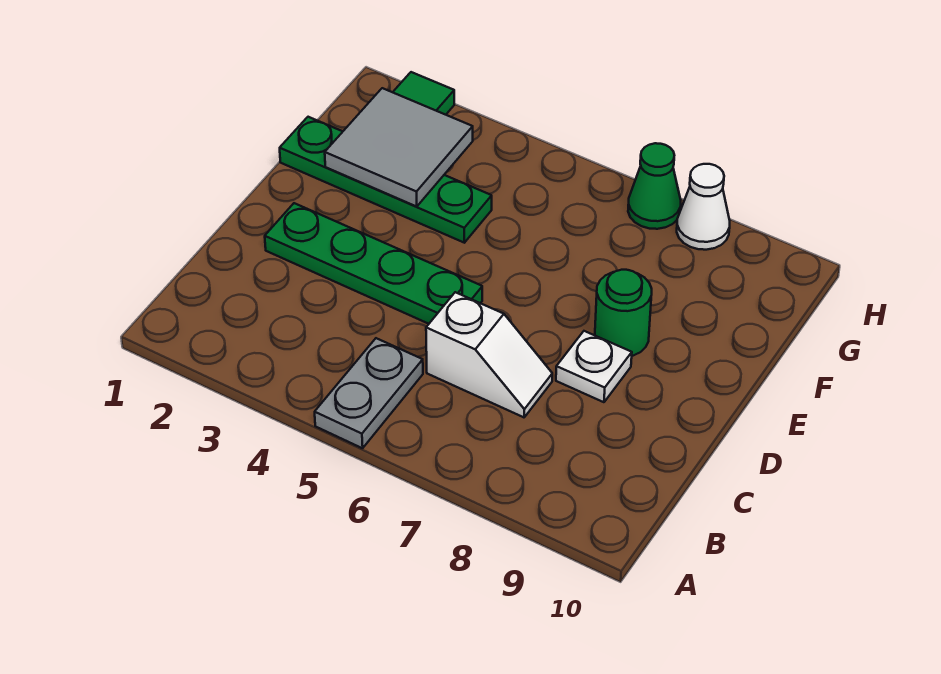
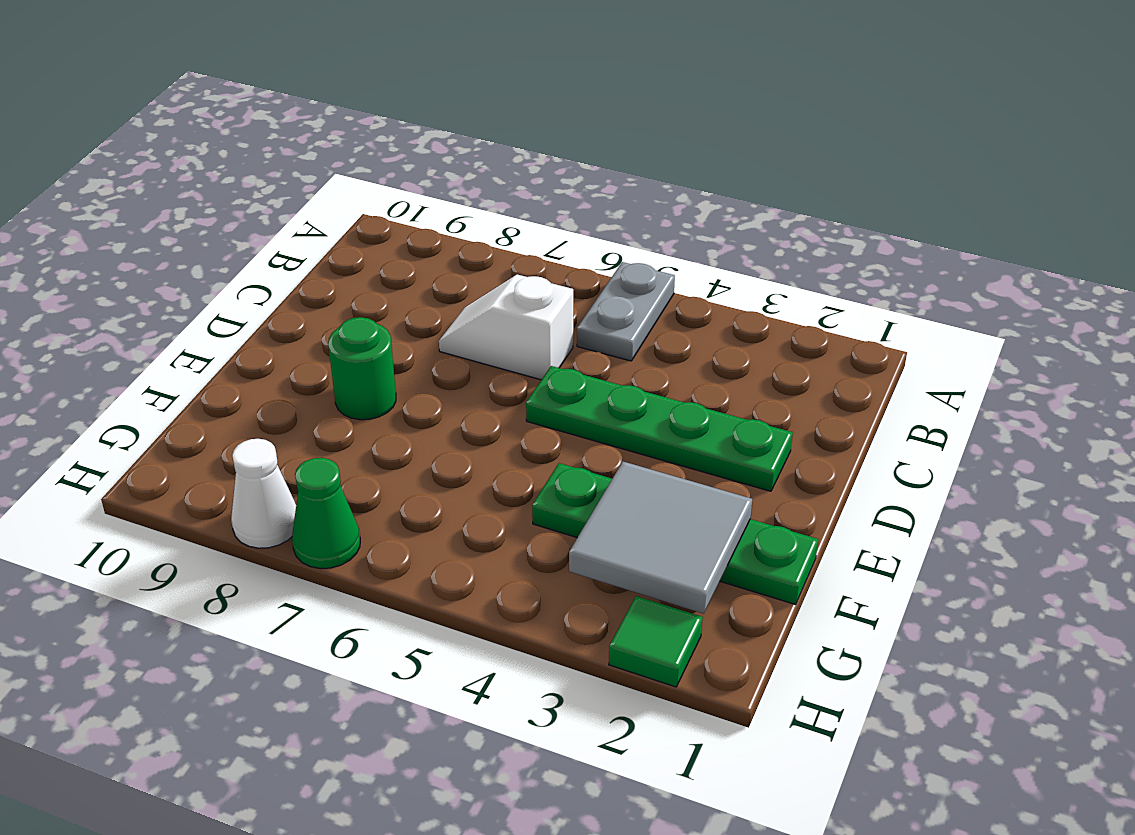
white plate D8 level 1 -> none

